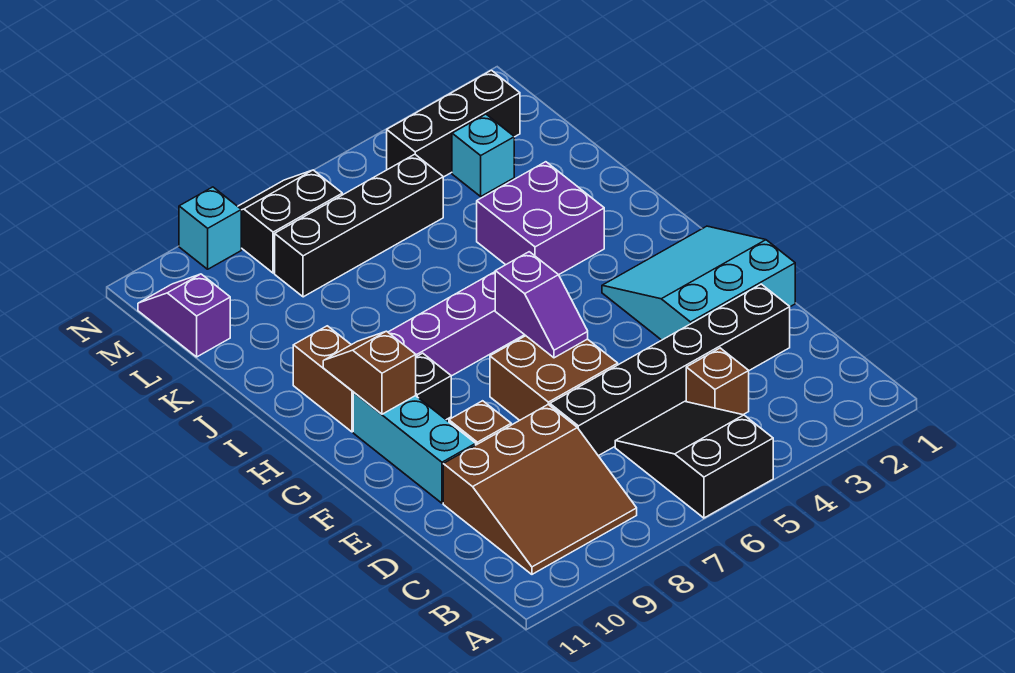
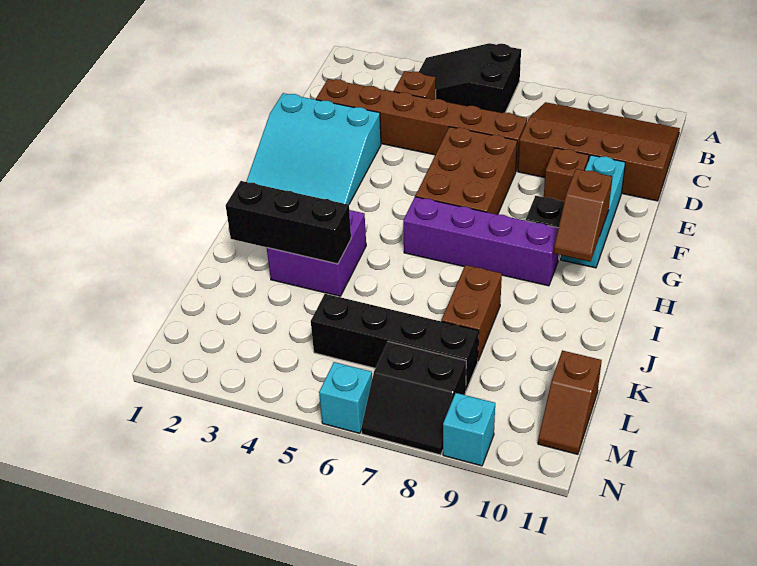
black slope A5:C6 level 1 top A -> black slope A4:B6 level 1 top 6
brown slope B8:D10 level 1 top D -> brown slope B8:D11 level 1 top D
black brick D2:D7 level 1 -> brown brick D2:D7 level 1
brown brick E6:F7 level 1 -> brown brick E6:G7 level 1
purple slope F6:G6 level 2 top G -> none
brown brick H10:I10 level 1 -> brown brick J8:K8 level 1
cyan brick L3 level 1 -> cyan brick N6 level 1
purple slope L11:M11 level 1 top L -> brown slope L11:M11 level 1 top L
black brick M2:M4 level 1 -> black brick J2:J4 level 2

